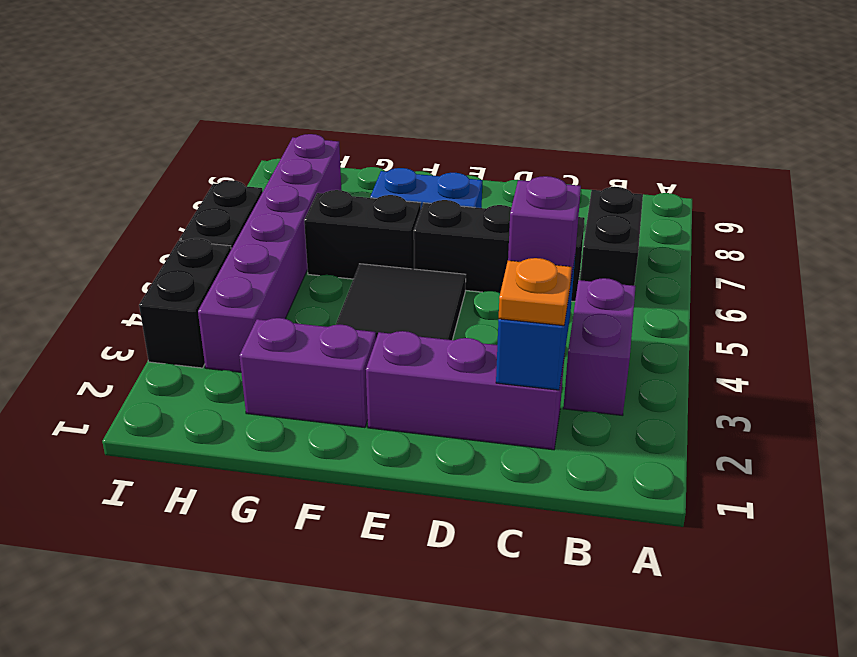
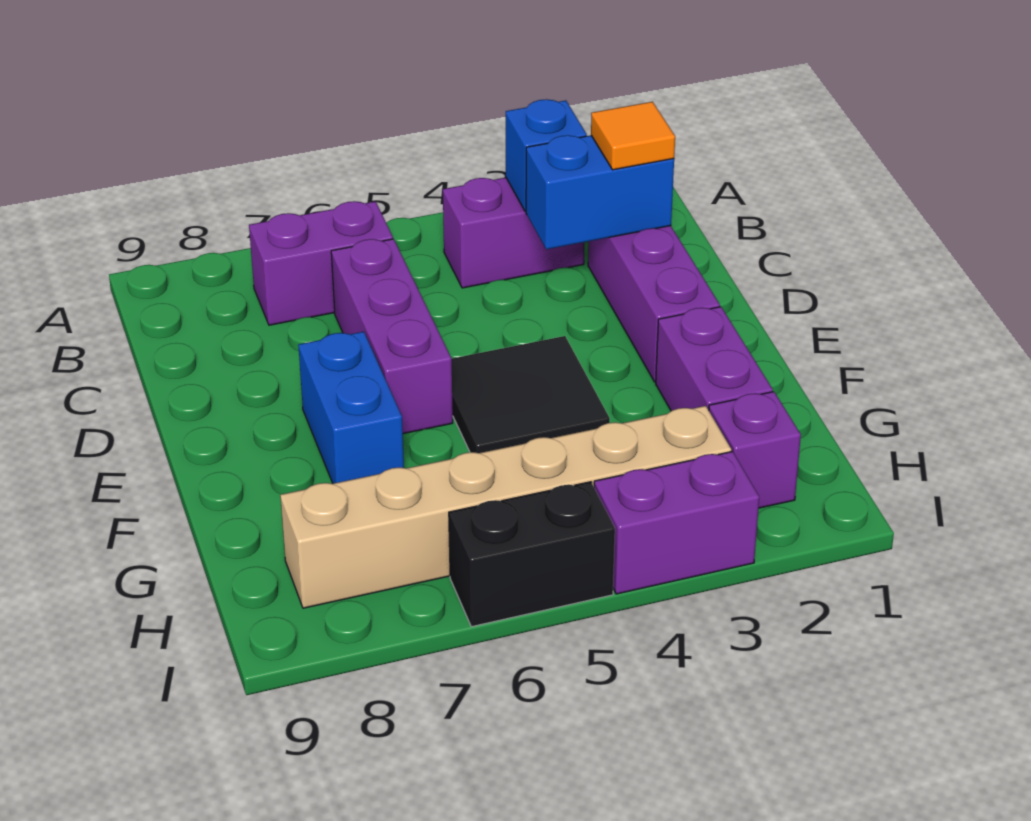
none -> blue brick B3 level 2
black brick B6:B7 level 1 -> purple brick B6:B7 level 1
orange plate C2 level 3 -> orange tile C2 level 3
purple brick C3 level 3 -> purple brick H2 level 1
black brick C6:E6 level 1 -> purple brick C6:E6 level 1
black brick F6:G6 level 1 -> none
purple brick H3:H8 level 1 -> tan brick H3:H8 level 1
black brick I3:I4 level 1 -> purple brick I3:I4 level 1

